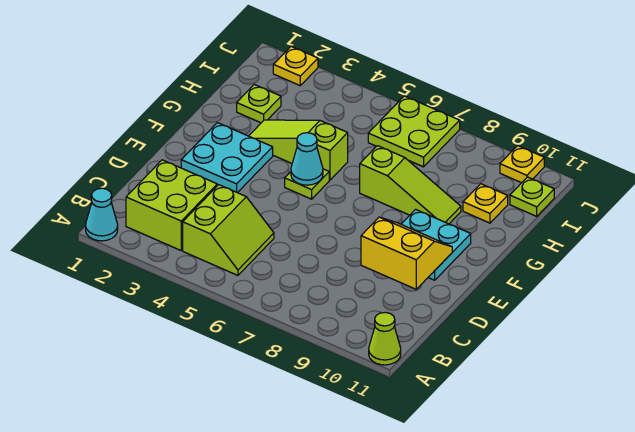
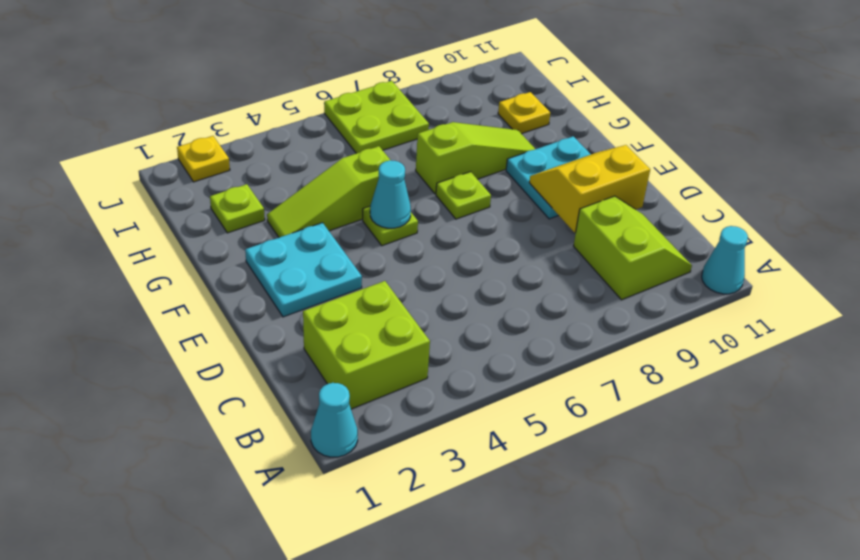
lime cone A11 level 1 -> cyan cone A11 level 1
lime slope B4:C5 level 1 top 4 -> lime slope B9:C10 level 1 top 9
lime plate I11 level 1 -> lime plate F7 level 1
yellow plate J10 level 1 -> none

